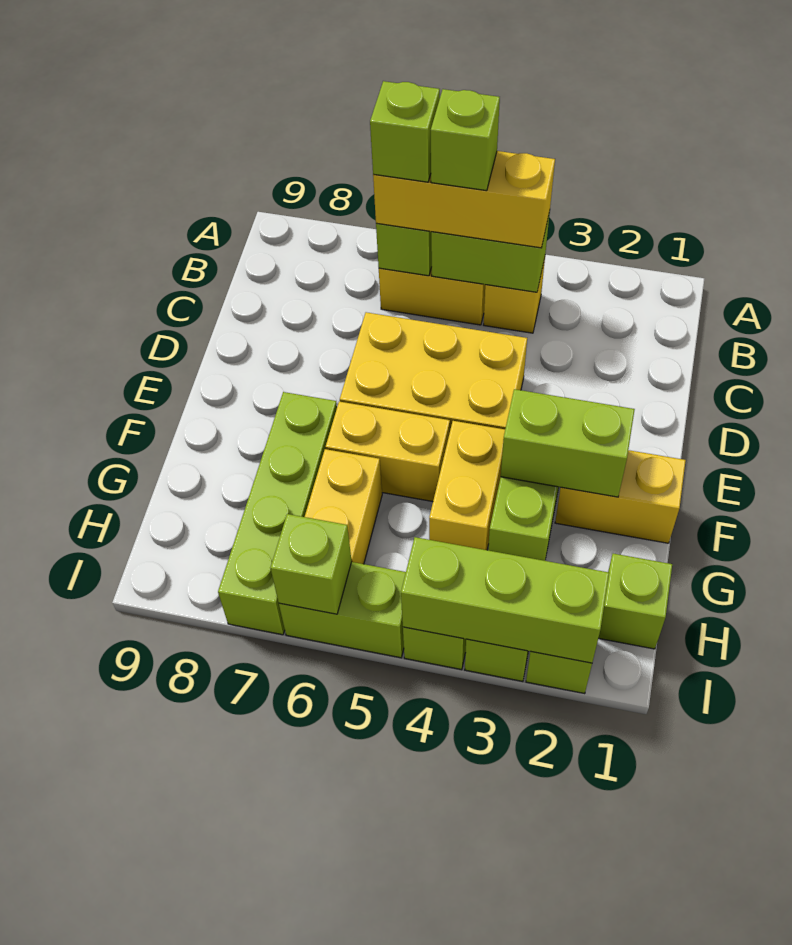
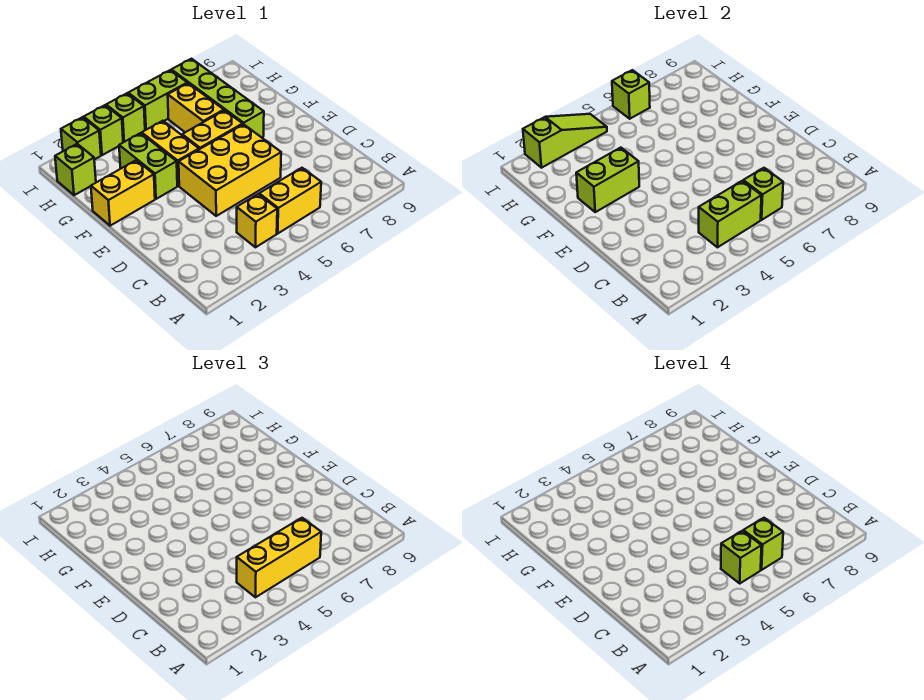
lime brick I2:I4 level 2 -> lime slope I2:I4 level 2 top 2

